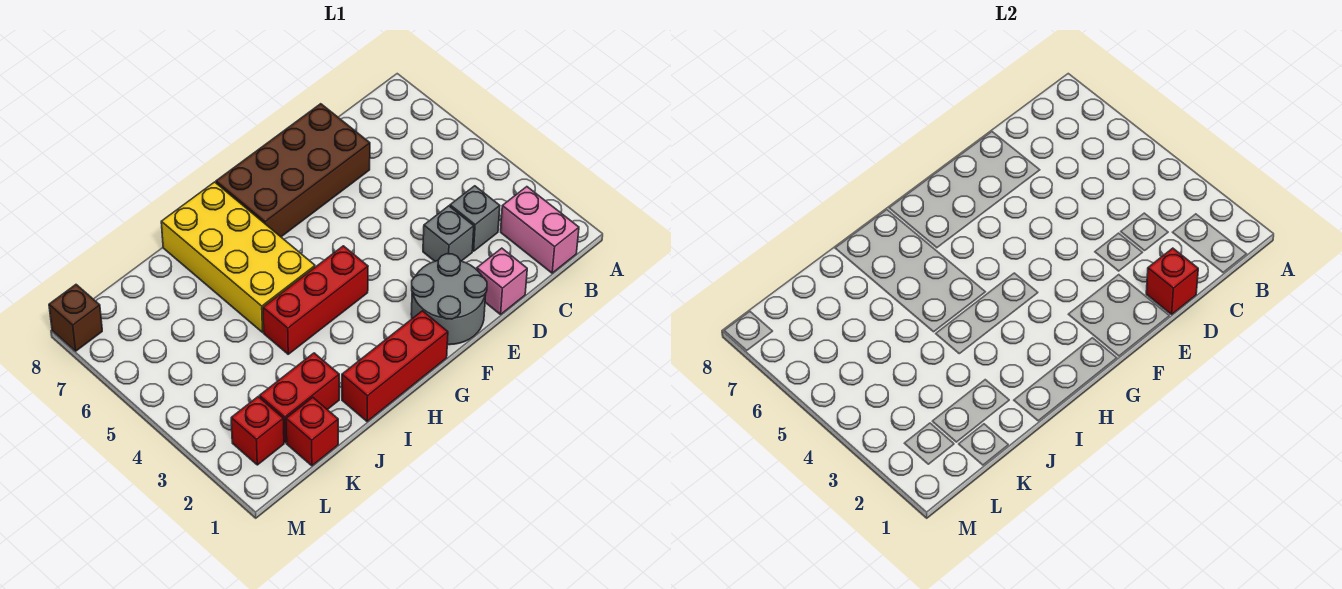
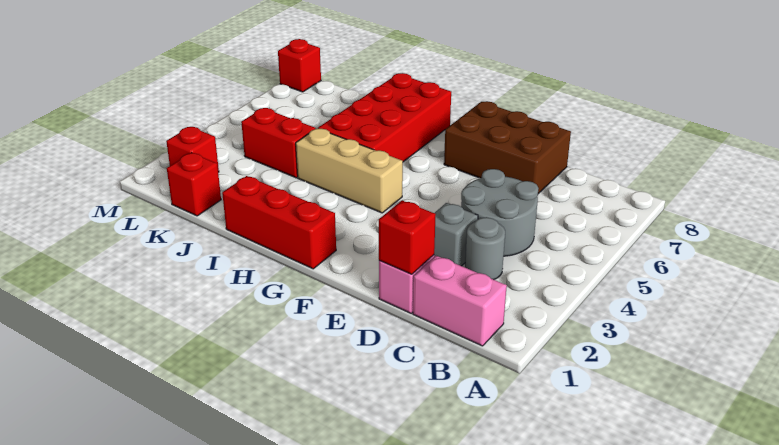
pink brick B1:B2 level 1 -> pink brick B1:C1 level 1
grey brick C3 level 1 -> grey round brick C3 level 1
brown brick D7:G8 level 1 -> brown brick D7:F8 level 1
grey round brick E1:F2 level 1 -> grey round brick C4:D5 level 1
red brick G4:I4 level 1 -> tan brick G4:I4 level 1
yellow brick H5:I8 level 1 -> red brick H5:I8 level 1
red brick J2:K2 level 1 -> red brick J4:K4 level 1
brown brick M8 level 1 -> red brick M8 level 1

